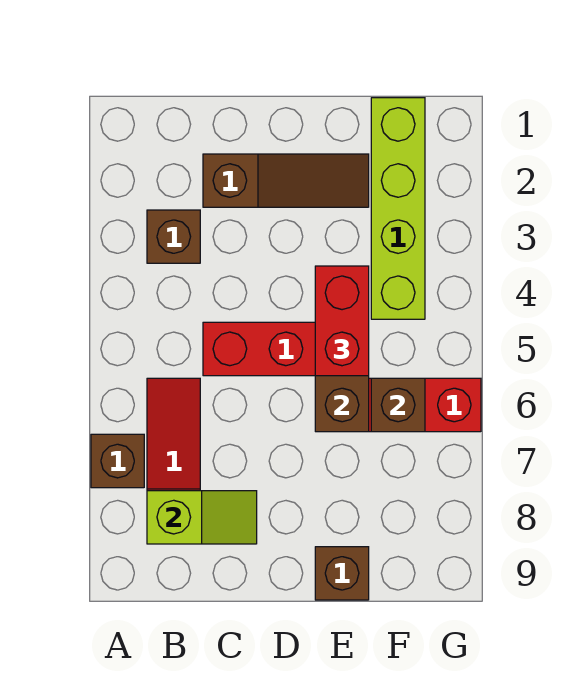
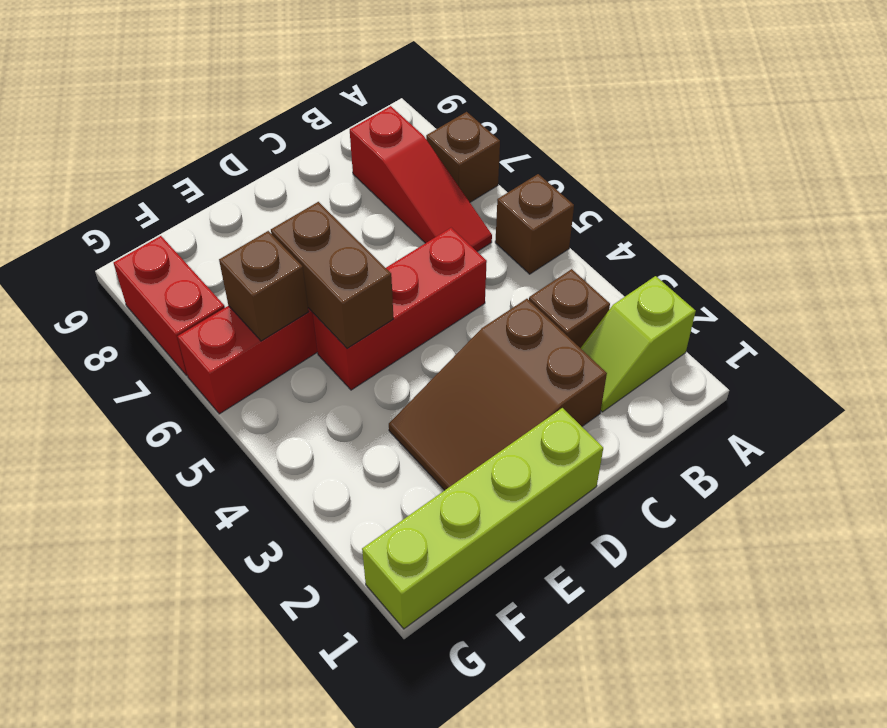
lime slope B8:C8 level 2 top B -> lime slope A2:B2 level 1 top A
brown slope C2:E2 level 1 top C -> brown slope C2:E3 level 1 top C
red brick E4:E5 level 3 -> red brick G7:G8 level 1
brown brick E9 level 1 -> brown brick A5 level 1
lime brick F1:F4 level 1 -> lime brick D1:G1 level 1

